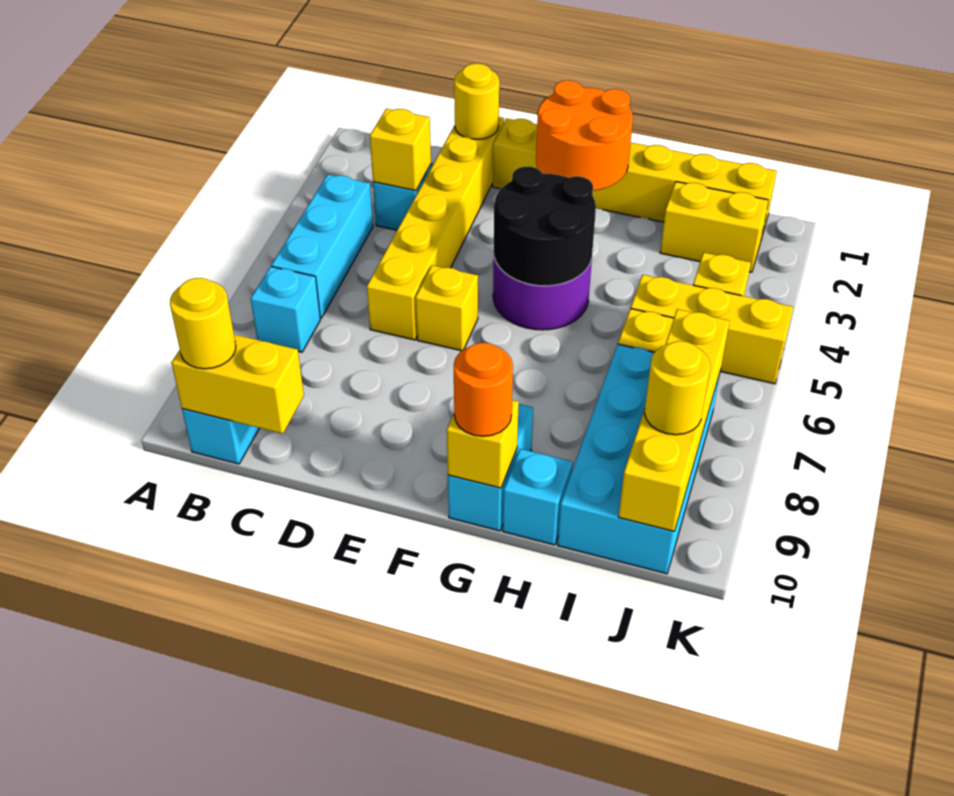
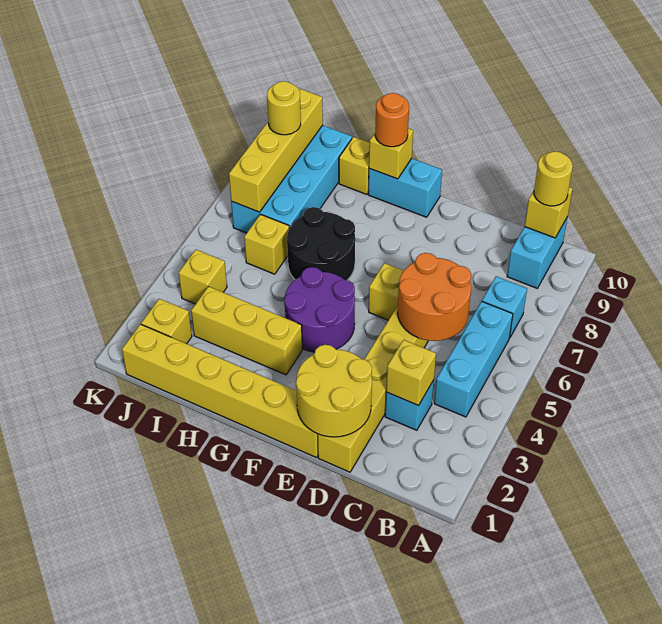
yellow brick B10:C10 level 2 -> yellow brick B10 level 2
yellow round brick D1 level 2 -> yellow round brick D1:E2 level 2
orange round brick F1:G2 level 2 -> orange round brick C5:D6 level 2
black round brick F4:G5 level 2 -> black round brick G6:H7 level 1
cyan brick G9:G10 level 1 -> cyan brick F10:G10 level 1
cyan brick H10 level 1 -> yellow brick H10 level 1
yellow brick I2:J2 level 1 -> yellow brick J2 level 1
yellow brick I5:K5 level 1 -> yellow brick G3:I3 level 1

